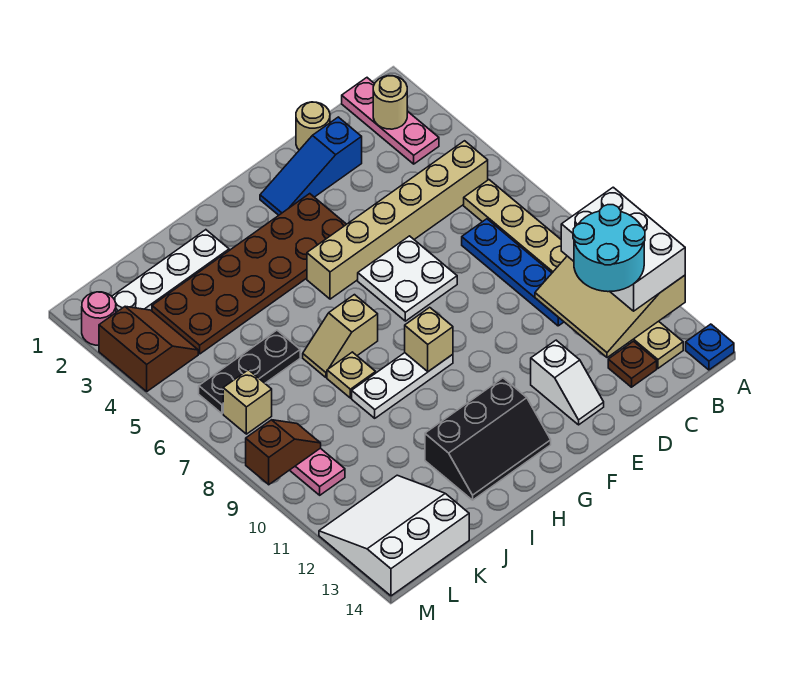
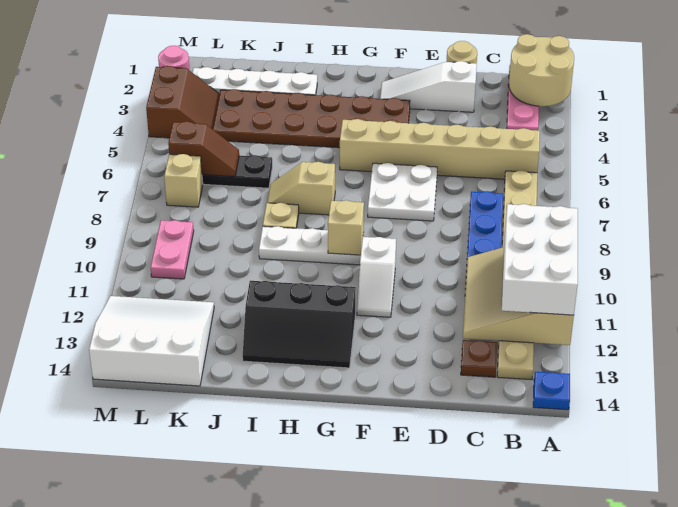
tan round brick B2 level 2 -> tan round brick A1:B2 level 2
cyan round brick B11:C12 level 4 -> none
blue slope D2:F2 level 1 top D -> white slope D2:F2 level 1 top D
white slope E12:E13 level 1 top 12 -> white slope F10:F11 level 1 top 10
brown slope L9:M9 level 2 top M -> brown slope K6:L6 level 2 top L

